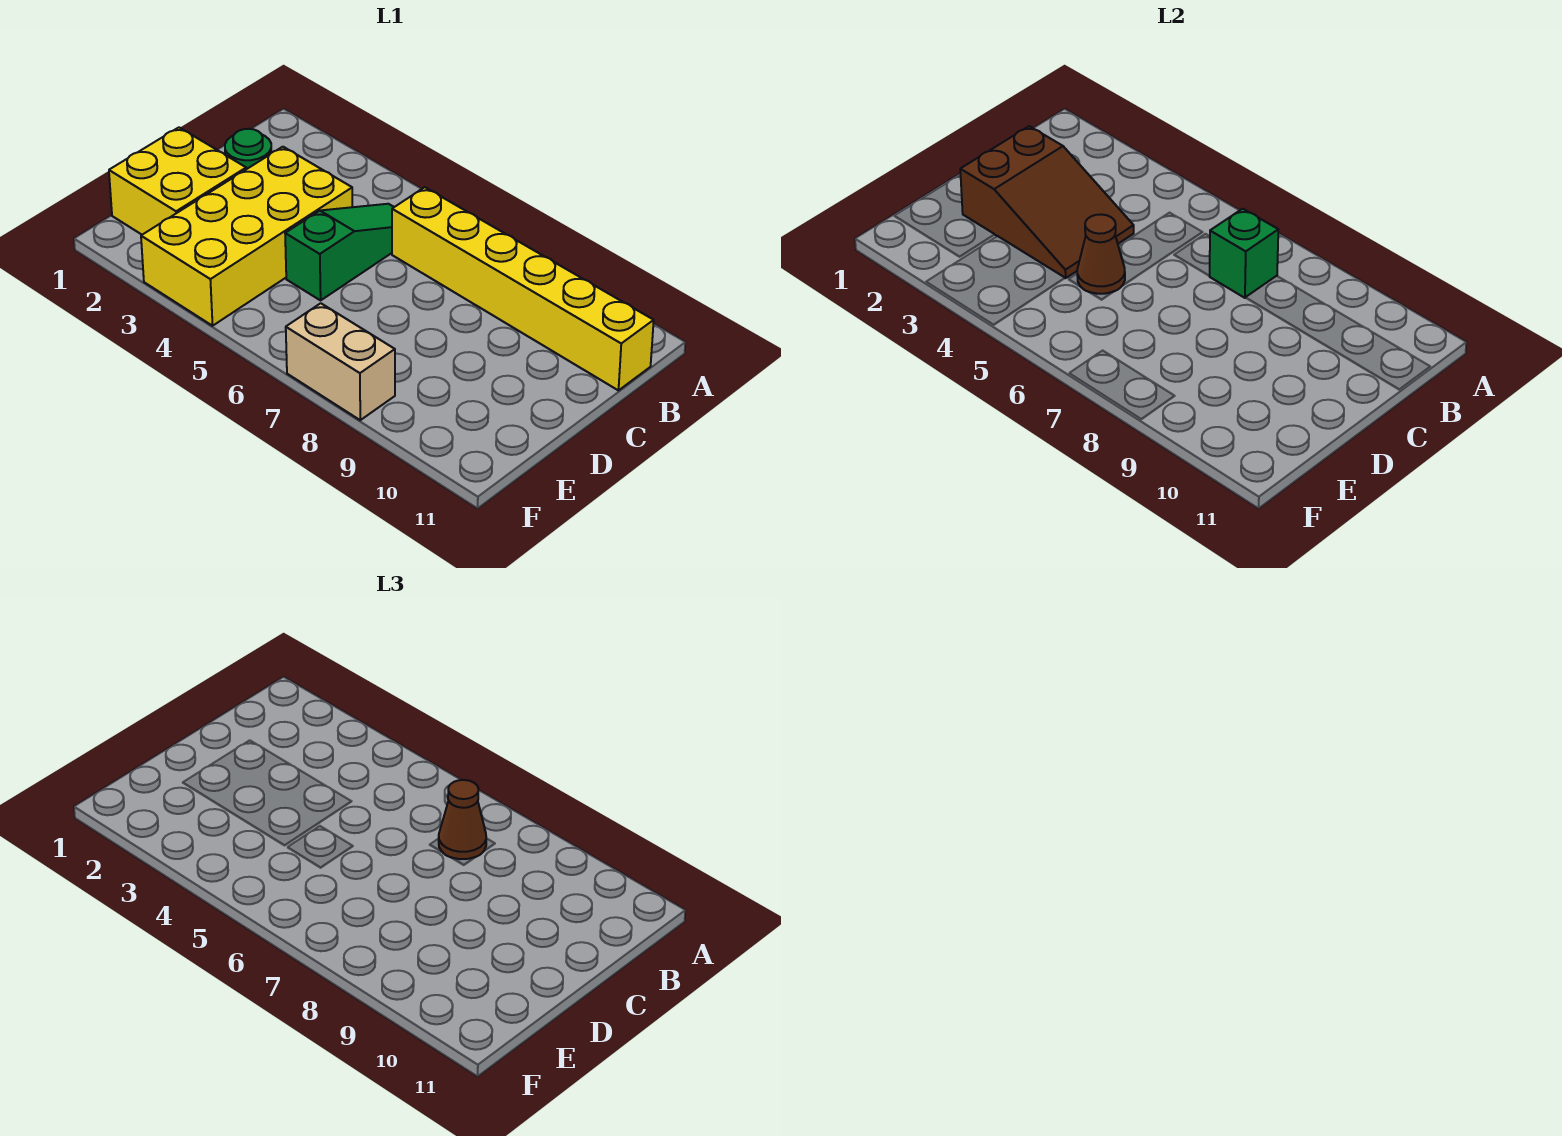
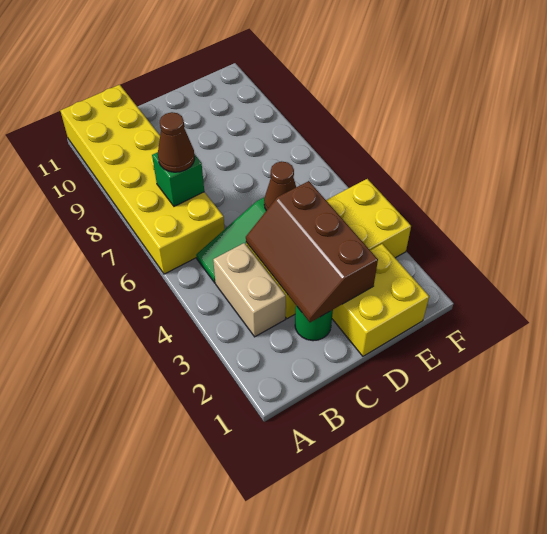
yellow brick B6:B11 level 1 -> yellow brick A6:B11 level 1
brown slope C2:D4 level 2 top 2 -> brown slope C2:D4 level 2 top D
tan brick F7:F8 level 1 -> tan brick B3:B4 level 1

